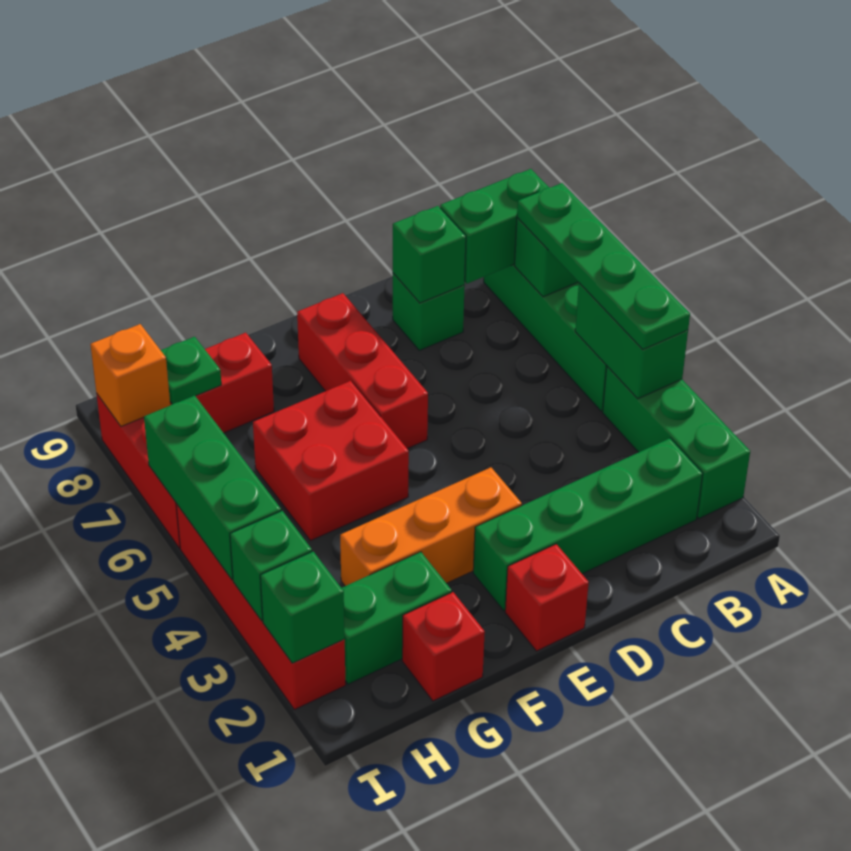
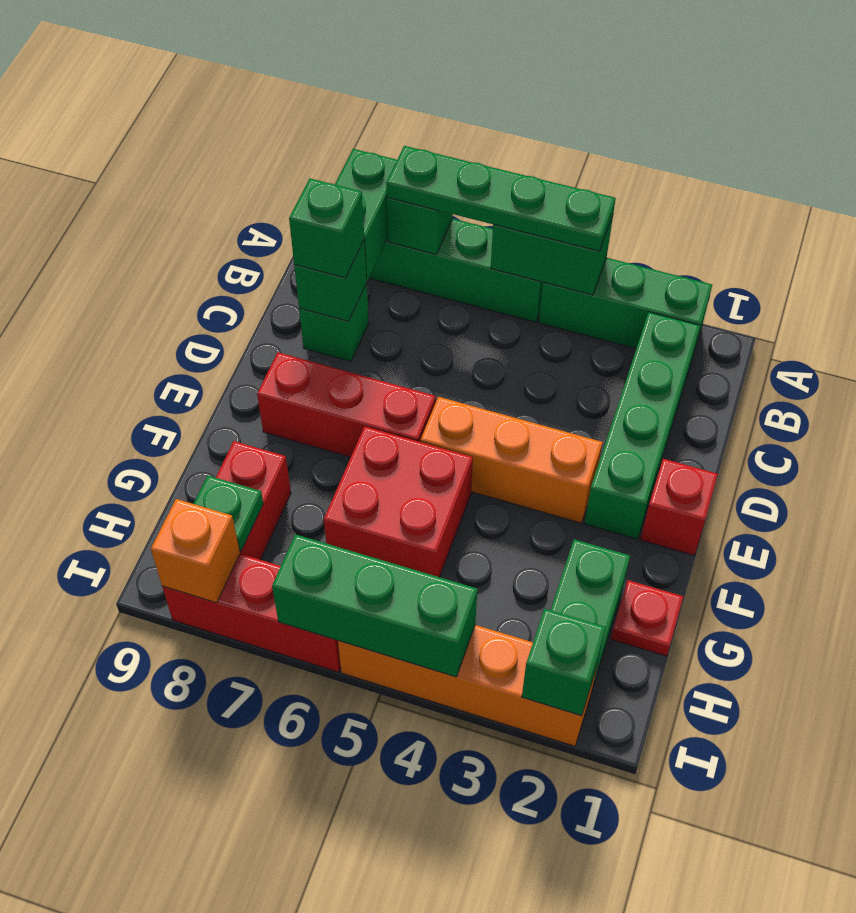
orange brick E3:G3 level 1 -> orange brick E3:E5 level 1
red brick G1 level 1 -> red plate G1 level 1
red brick I2:I5 level 1 -> orange brick I2:I5 level 1
green brick I3 level 2 -> green brick C8 level 3

